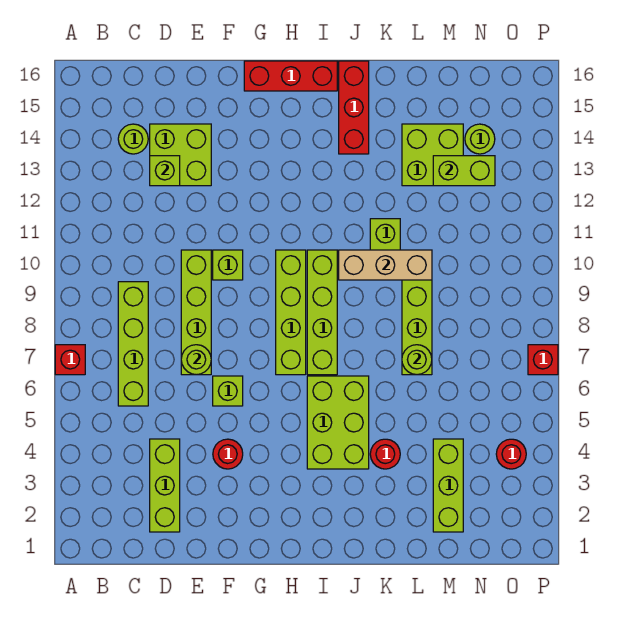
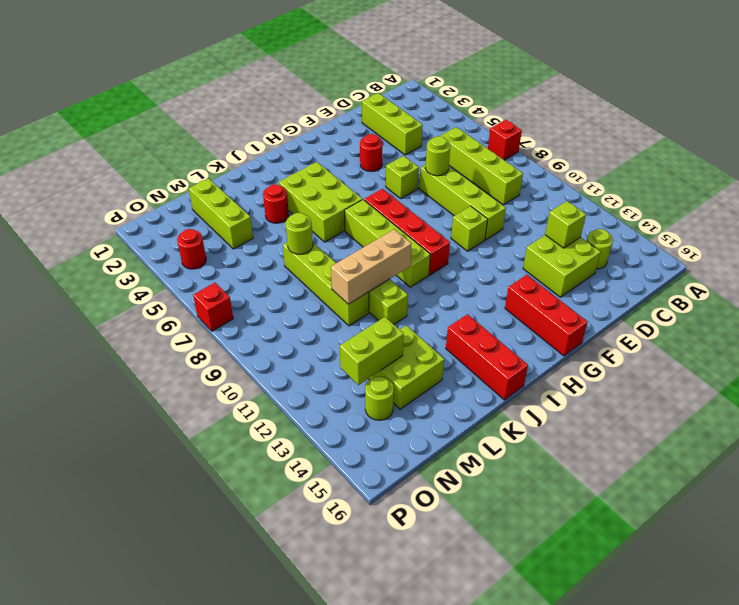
red brick G16:I16 level 1 -> red brick G14:G16 level 1
lime brick H7:H10 level 1 -> red brick H7:H10 level 1

